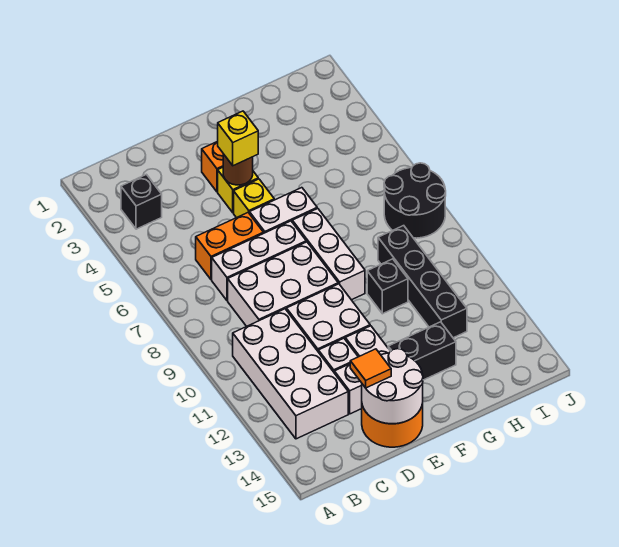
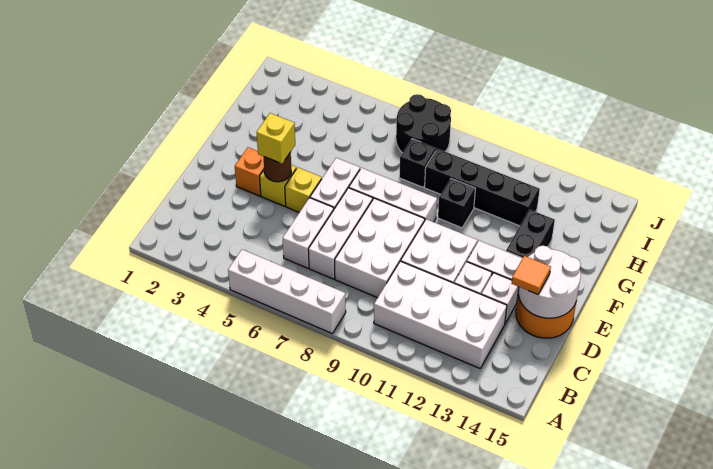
none -> white brick A5:A8 level 1
black brick B3 level 1 -> black brick H8 level 1
orange brick C6:D6 level 1 -> white brick C6:D6 level 1

